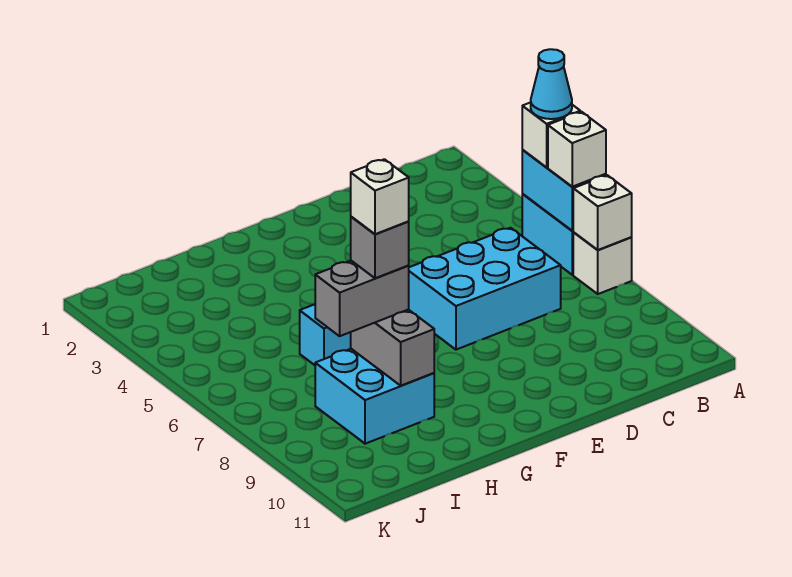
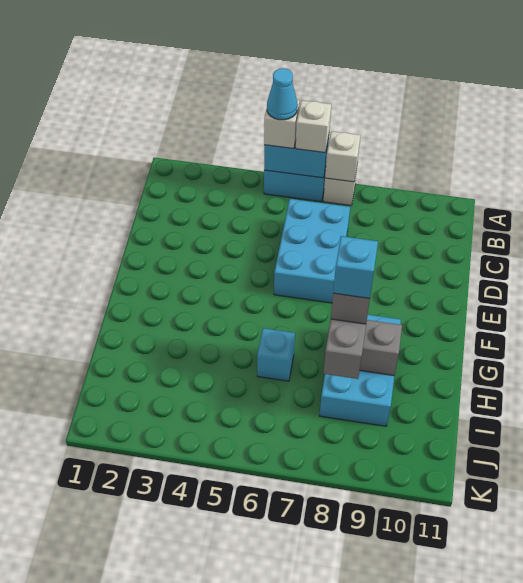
cyan brick H8:I9 level 1 -> cyan brick G8:I9 level 1
white brick H8 level 5 -> cyan brick H8 level 5

